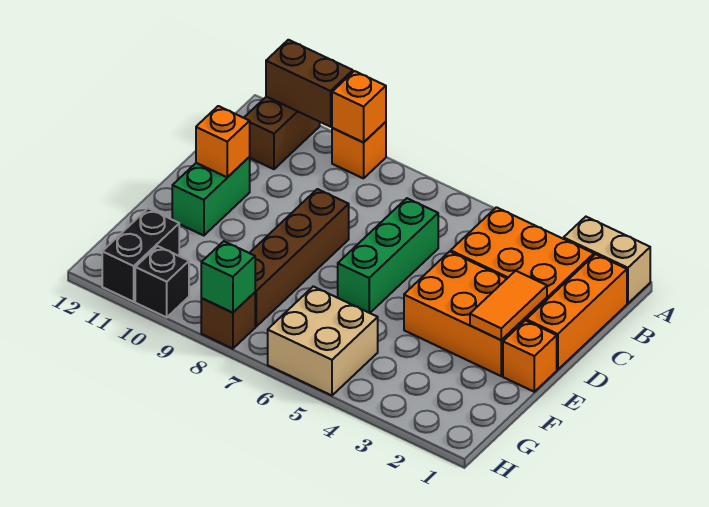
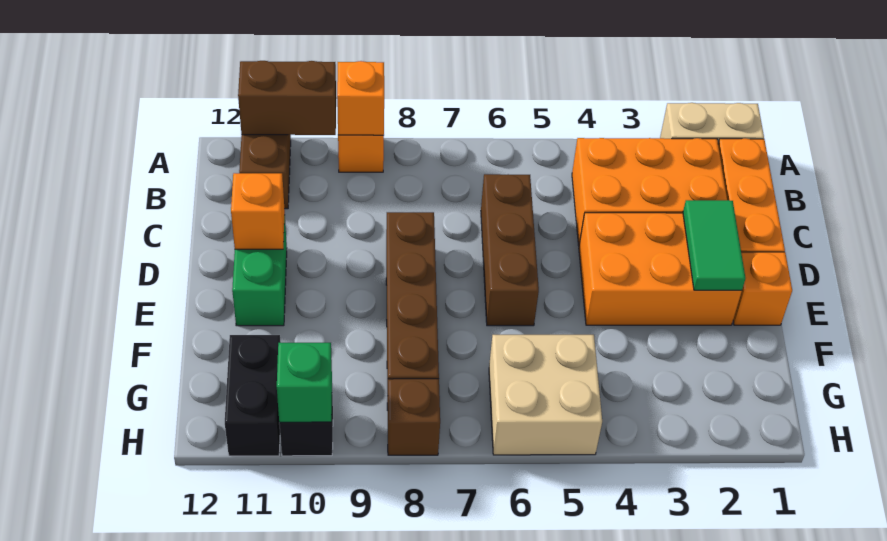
green brick C6:E6 level 1 -> brown brick C6:E6 level 1
orange tile D2:E2 level 2 -> green tile D2:E2 level 2
green brick H8 level 2 -> green brick H10 level 2

